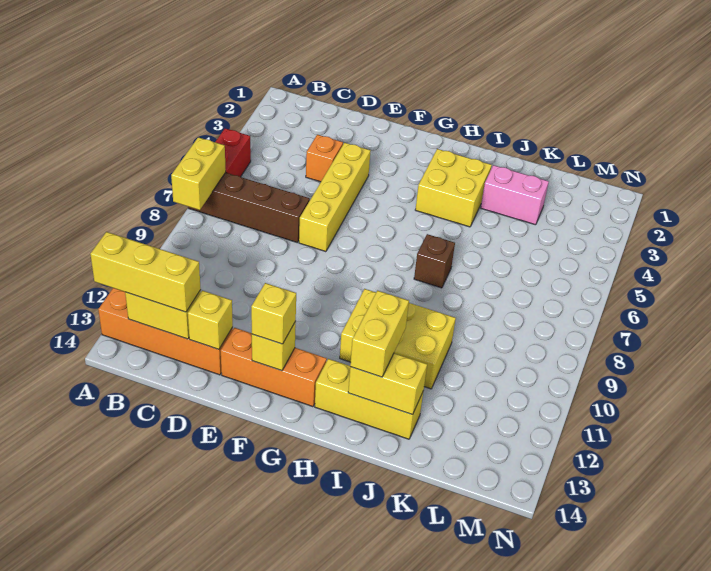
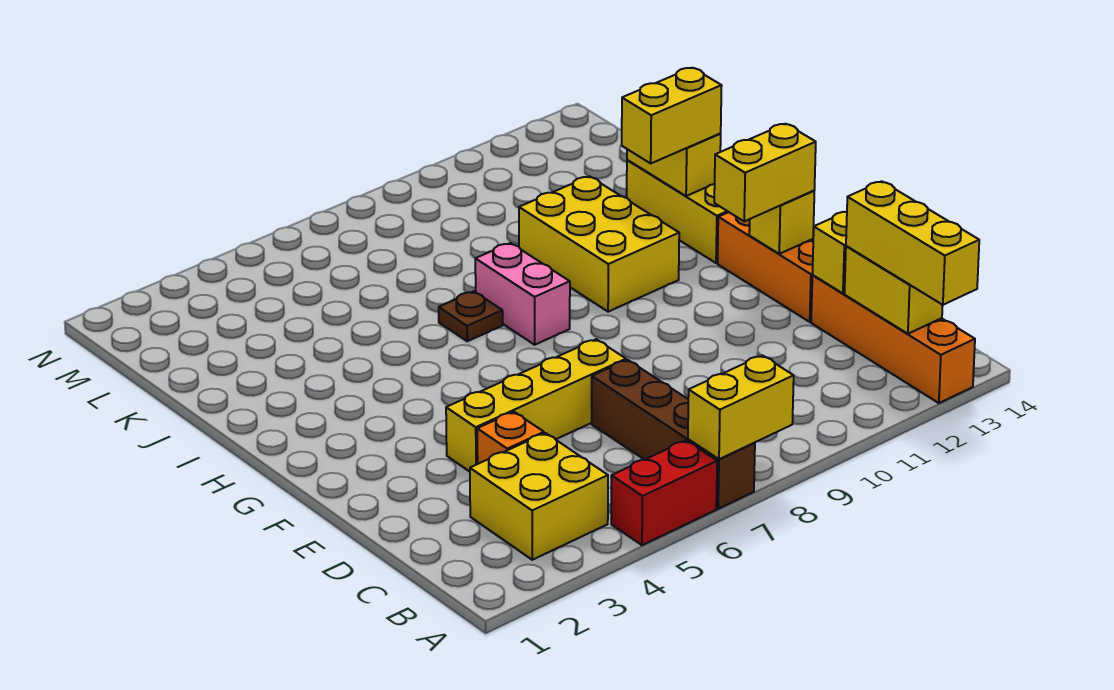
yellow brick F13 level 3 -> yellow brick F12:F13 level 3
yellow brick H3:I4 level 1 -> yellow brick B3:C4 level 1
brown brick I7 level 1 -> brown plate I7 level 1
pink brick J3:K3 level 1 -> pink brick H8:I8 level 1

